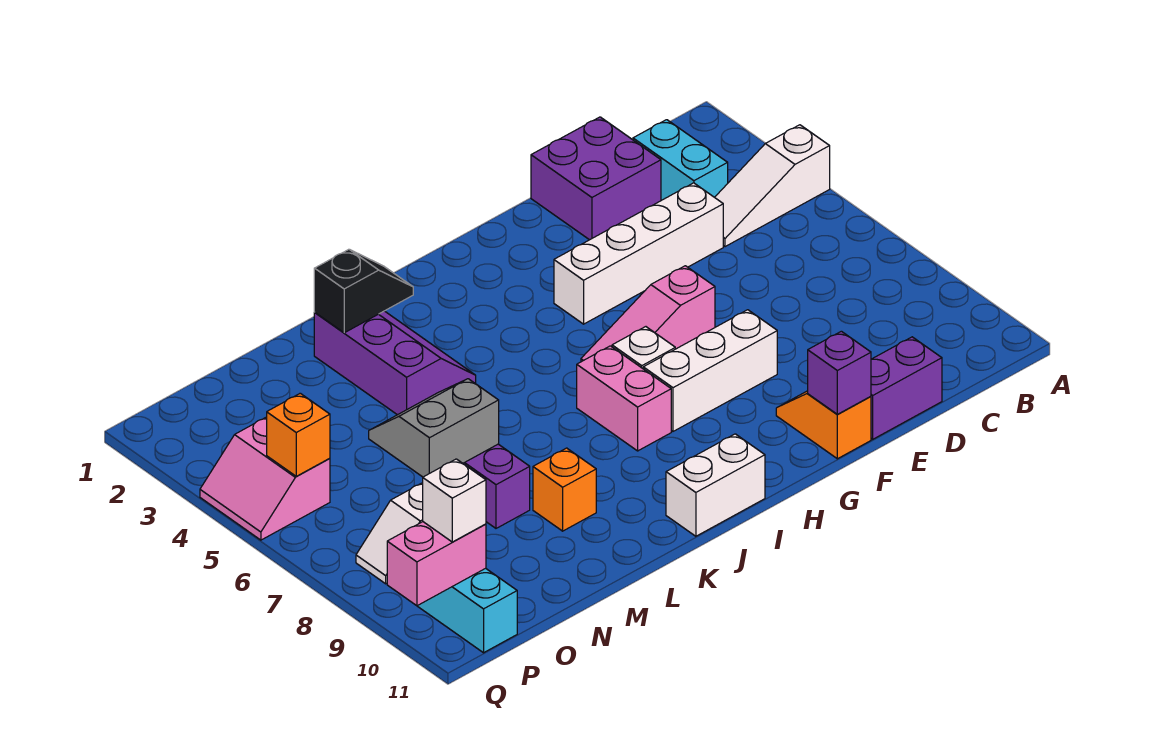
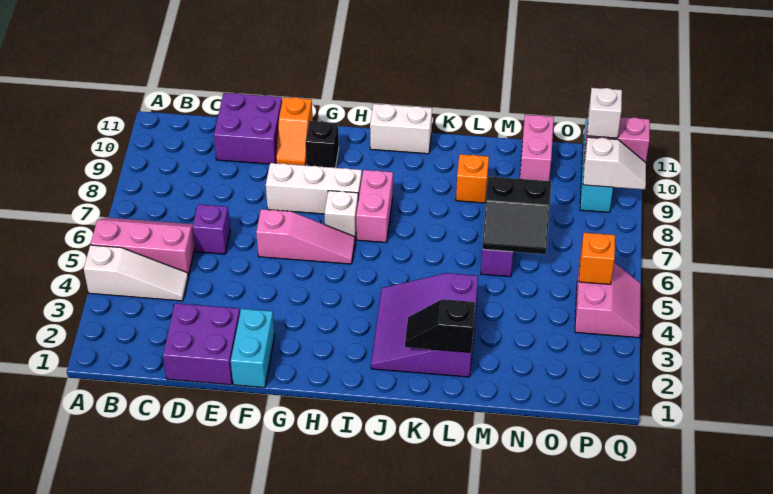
none -> pink slope A5:C6 level 1 top 5
cyan brick C2:C3 level 1 -> cyan brick F1:F2 level 1
white brick D4:G4 level 1 -> none
purple brick D11:E11 level 1 -> purple brick D10:E11 level 1
purple brick F11 level 2 -> purple brick D6 level 1
none -> black brick G10 level 1
purple slope K2:L4 level 1 top L -> purple slope J2:L4 level 1 top L
grey slope M6:N7 level 2 top 7 -> black slope M6:N7 level 2 top 7
none -> pink brick N10:N11 level 1

